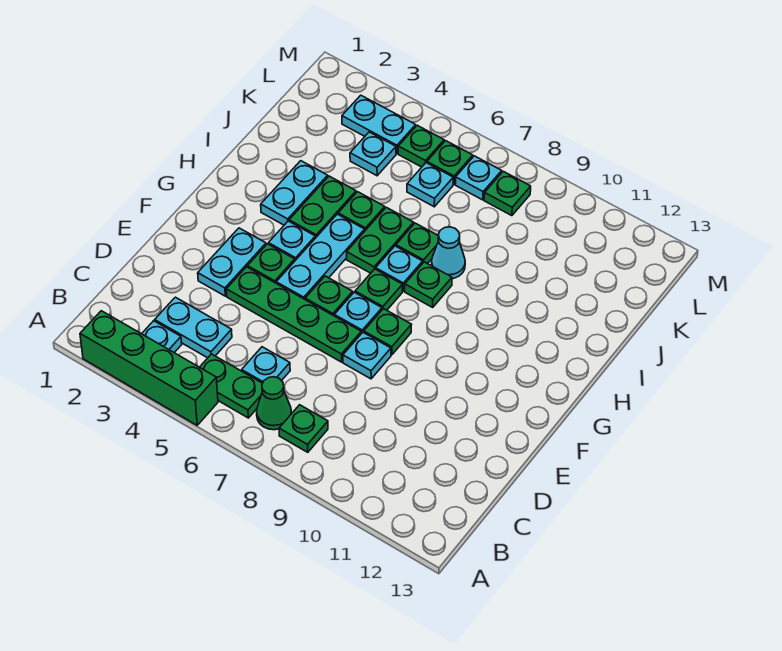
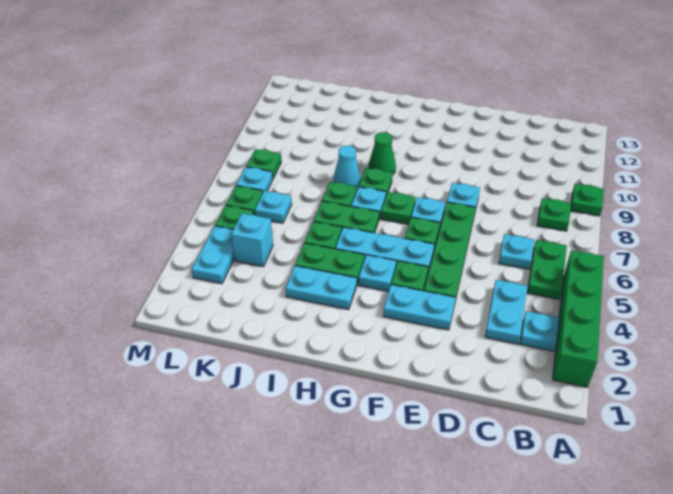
green cone B7 level 1 -> green cone H9 level 1
green plate F8 level 1 -> green plate A9 level 1
cyan plate K4 level 1 -> cyan brick K4 level 1

